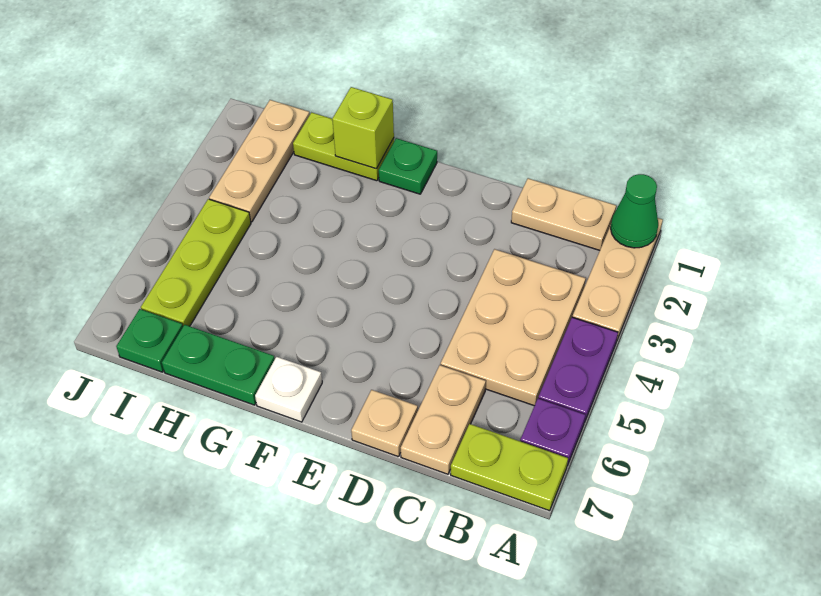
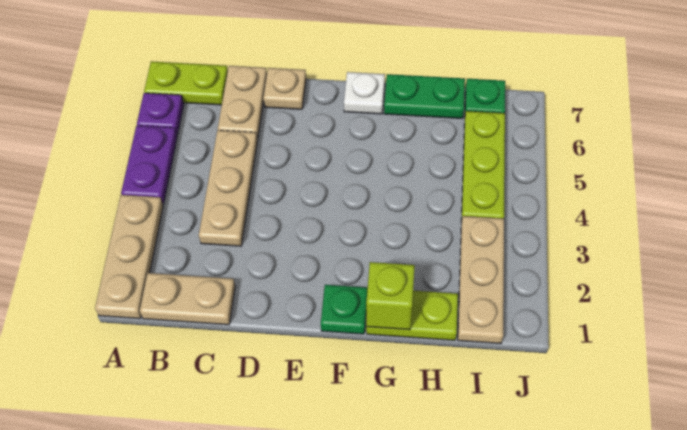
green cone A1 level 2 -> none
tan plate B3:C5 level 1 -> tan plate C3:C5 level 1

